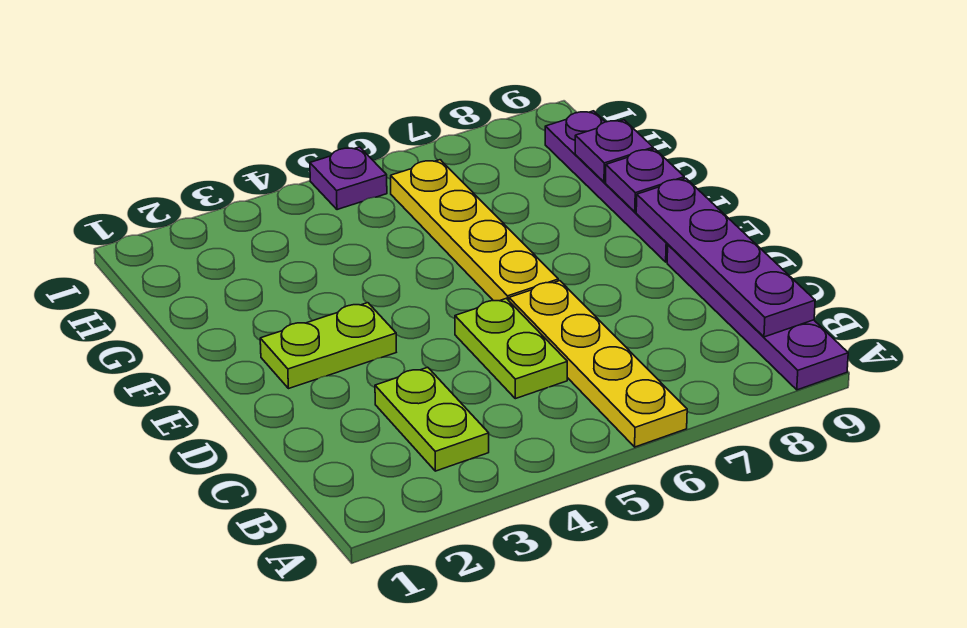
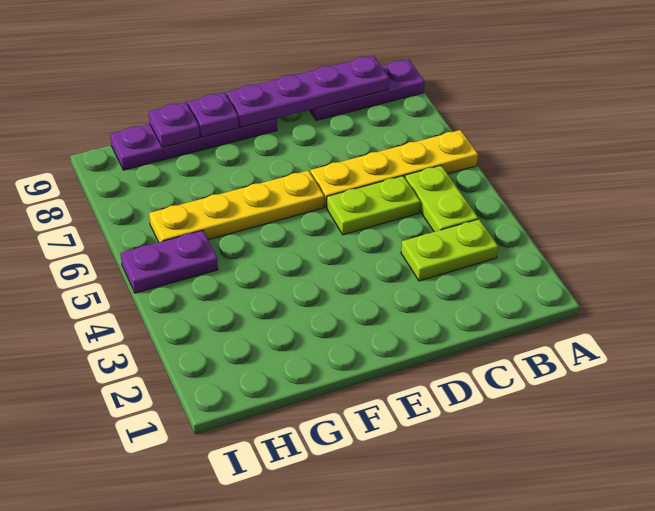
purple plate A9:D9 level 1 -> purple plate A9:C9 level 1
lime plate E2:E3 level 1 -> lime plate B4:B5 level 1
purple plate I5 level 1 -> purple plate H5:I5 level 1

